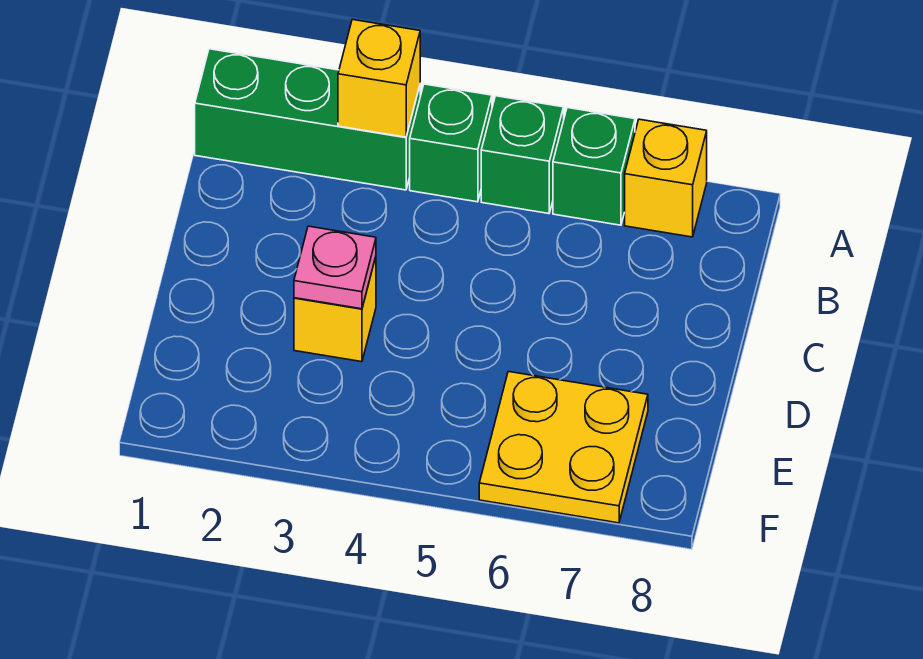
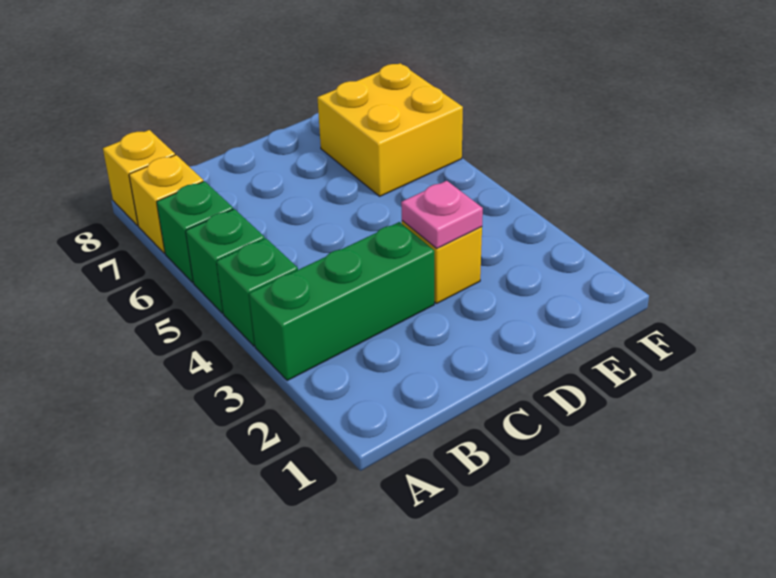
green brick A1:A3 level 1 -> green brick A3:C3 level 1
yellow brick A3 level 2 -> yellow brick A8 level 1
yellow plate E6:F7 level 1 -> yellow brick E6:F7 level 1

